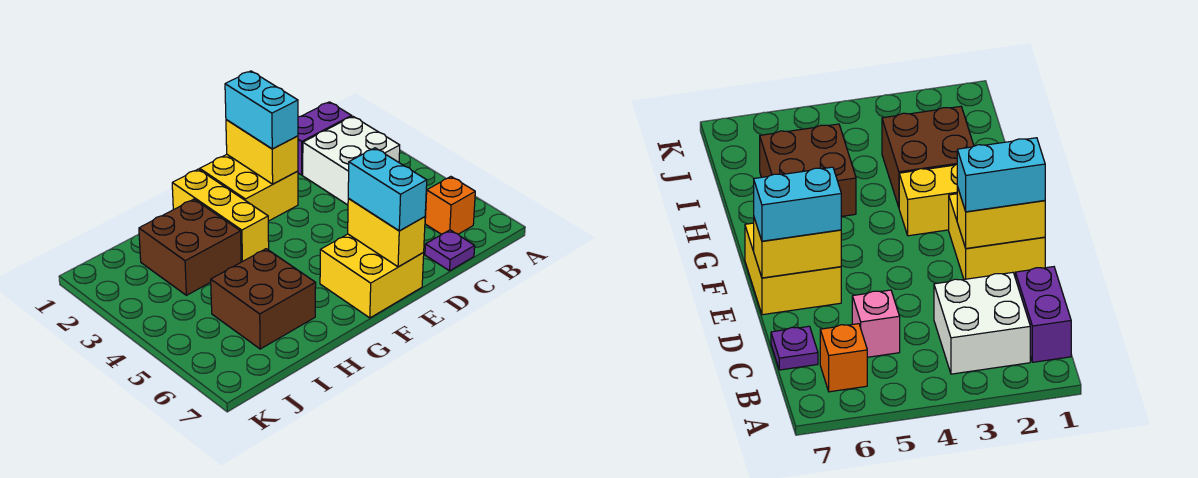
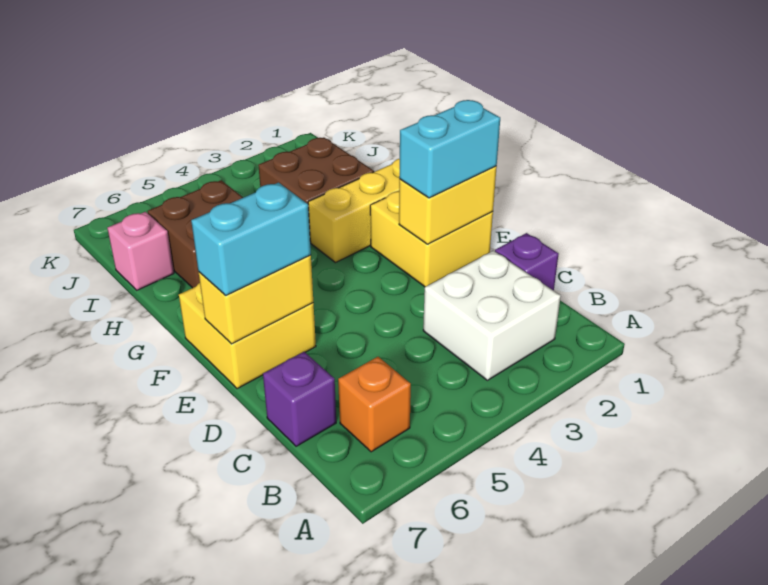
purple brick B1:C1 level 1 -> purple brick C1 level 1
pink brick C5 level 1 -> pink brick I7 level 1
purple plate C7 level 1 -> purple brick C7 level 1

